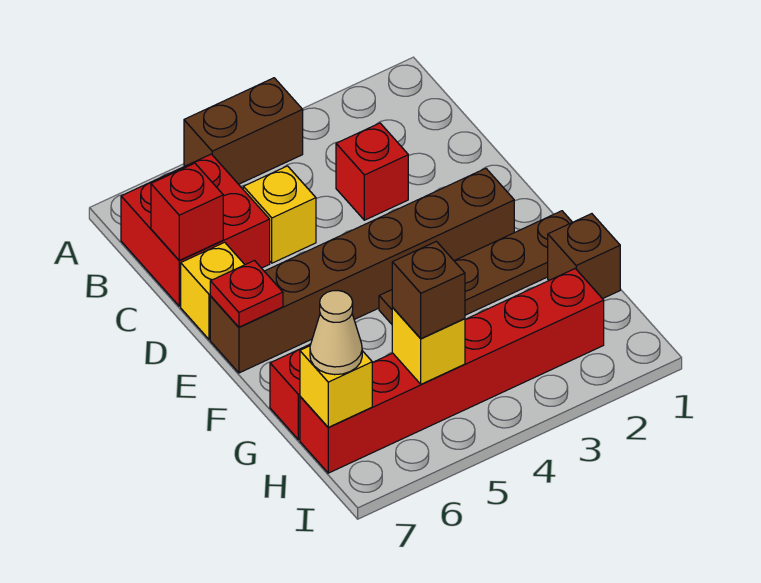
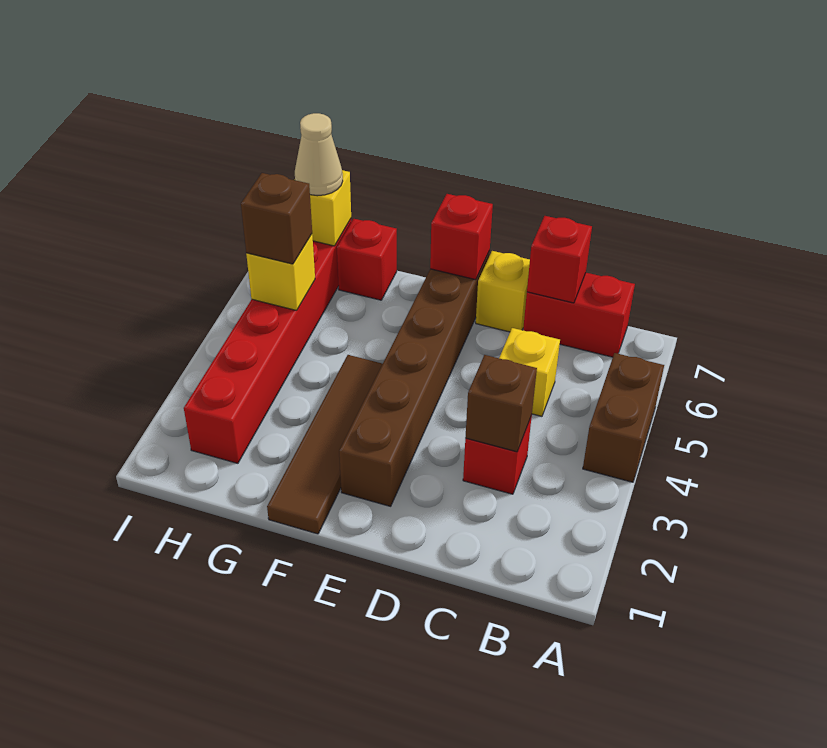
red brick B6:C7 level 1 -> red brick B7:C7 level 1
red plate E7 level 2 -> red brick E7 level 2
brown plate F1:F4 level 1 -> brown tile F1:F4 level 1
brown brick G1 level 1 -> brown brick C3 level 2

